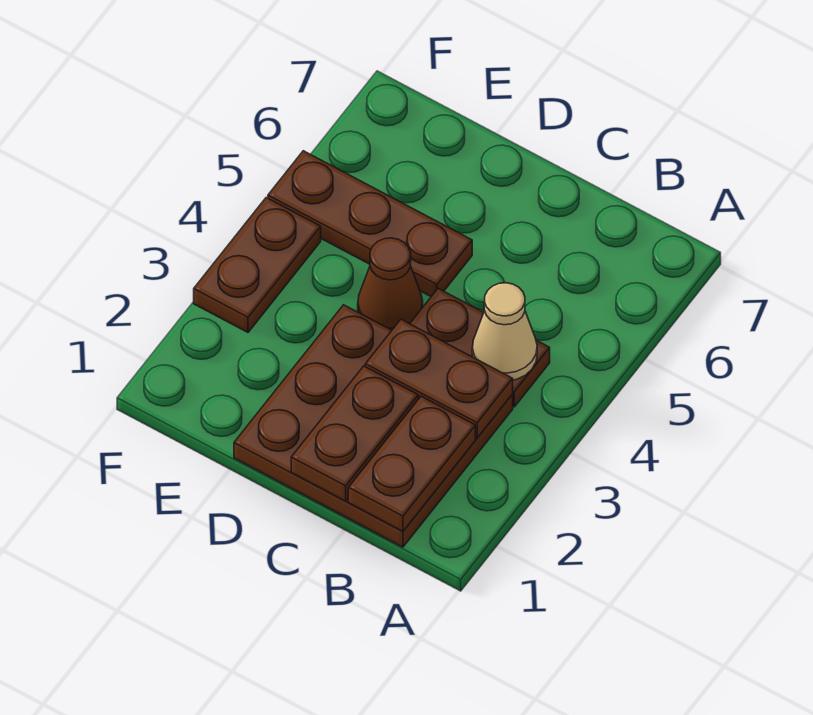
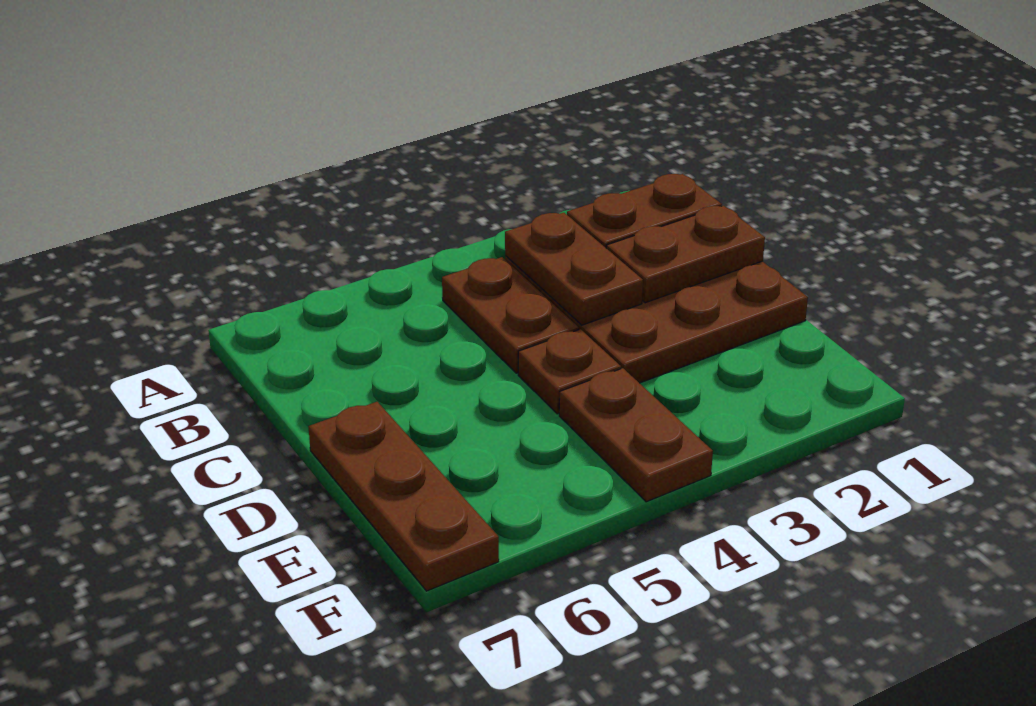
tan cone B4 level 2 -> none
brown cone D4 level 1 -> brown plate D4 level 1
brown plate D5:F5 level 1 -> brown plate D7:F7 level 1
brown plate F3:F4 level 1 -> brown plate E4:F4 level 1

